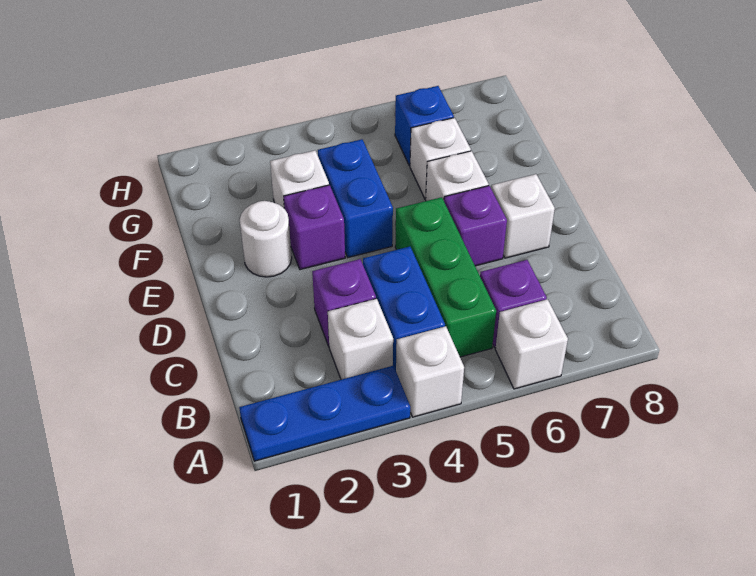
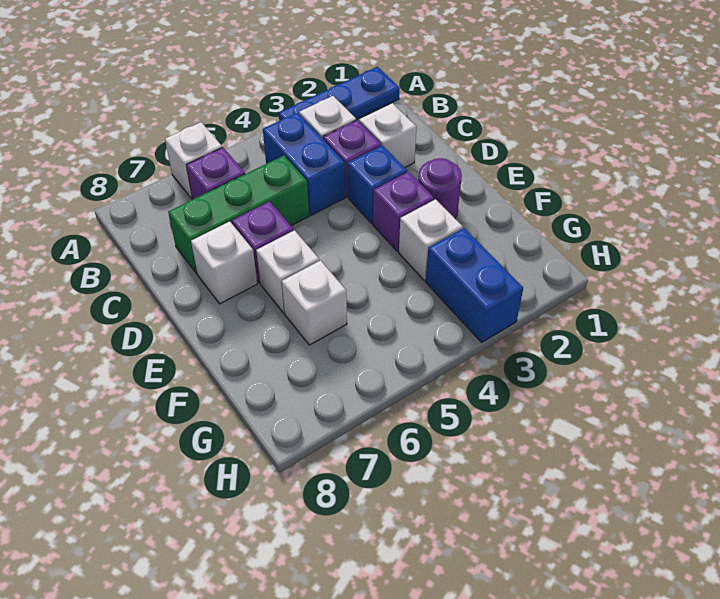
white brick A4 level 1 -> white brick C2 level 1
green brick B5:D5 level 1 -> green brick C5:C7 level 1
white round brick E2 level 1 -> purple round brick E2 level 1
blue brick E4:F4 level 1 -> blue brick G3:H3 level 1
blue brick G6 level 1 -> blue brick D3 level 1

